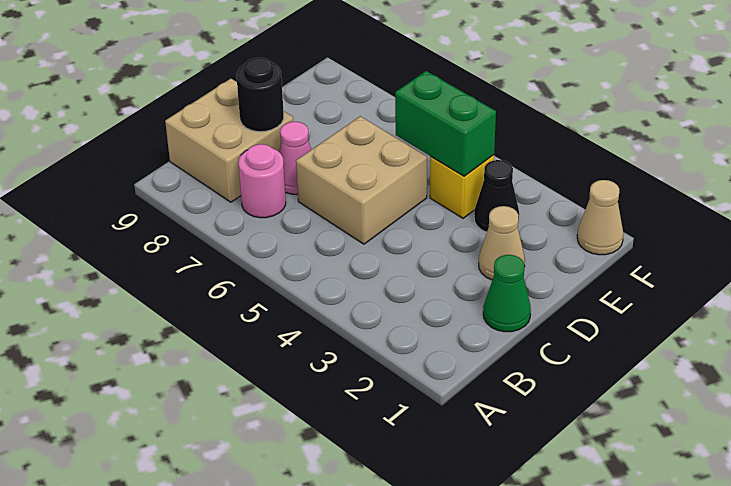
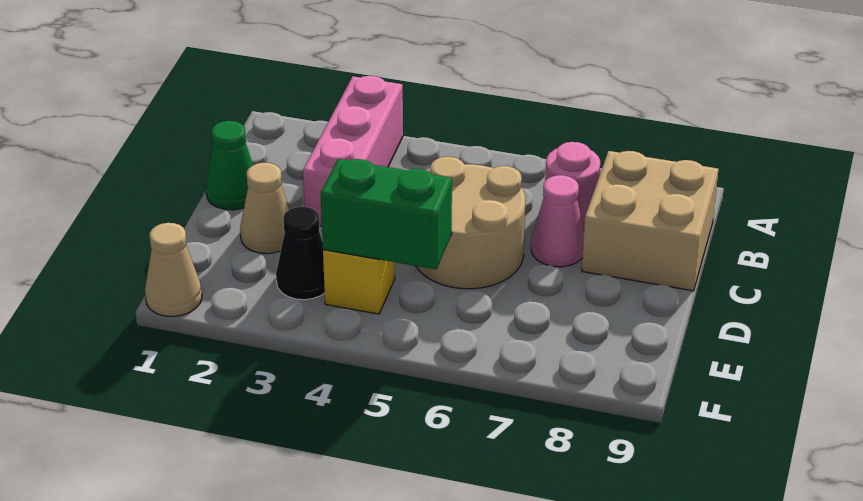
none -> pink brick A3:C3 level 1
tan brick C5:D6 level 1 -> tan round brick C5:D6 level 1
black round brick C8 level 2 -> none

